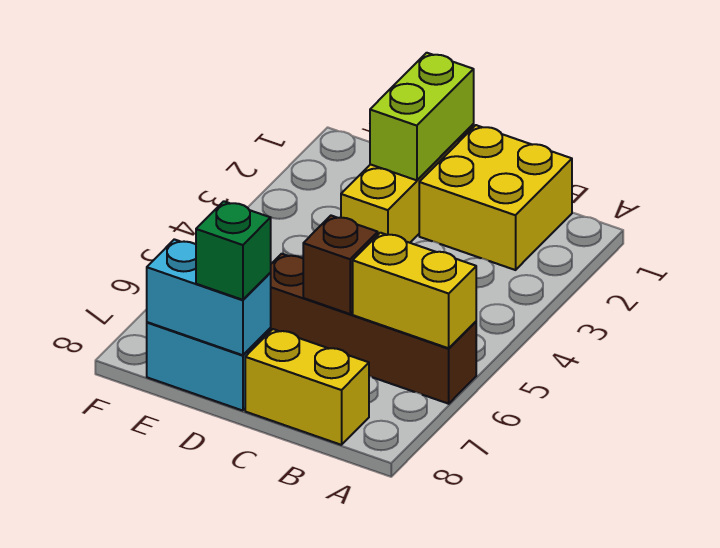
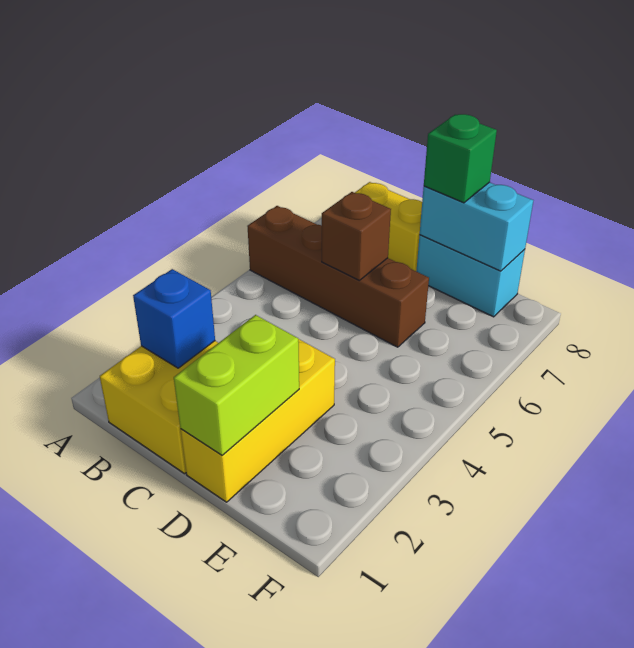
yellow brick A6:B6 level 2 -> none
none -> blue brick B2 level 2

